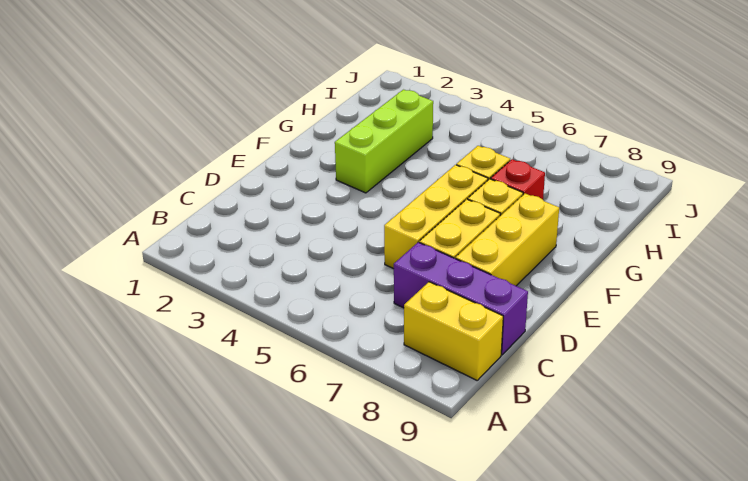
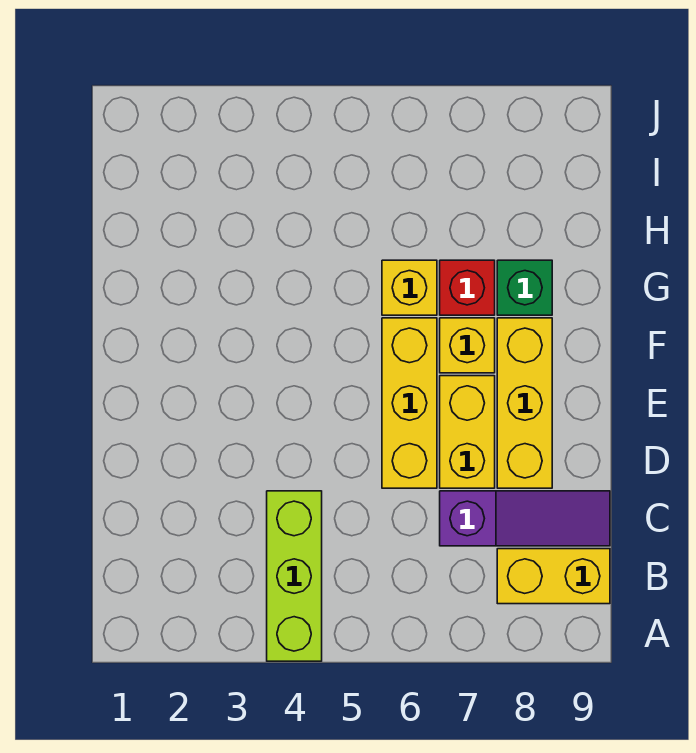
purple brick C7:C9 level 1 -> purple slope C7:C9 level 1 top 7
lime brick F3:H3 level 1 -> lime brick A4:C4 level 1
none -> green brick G8 level 1

